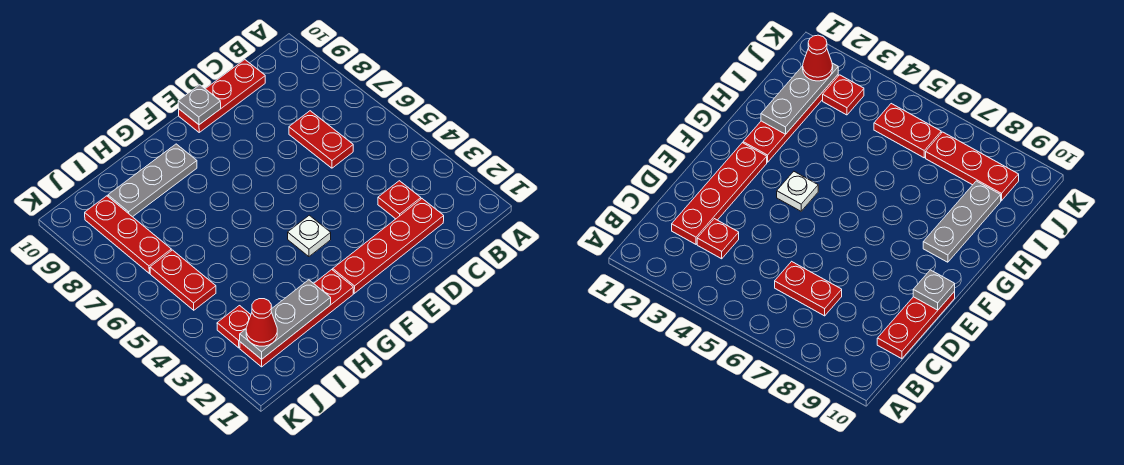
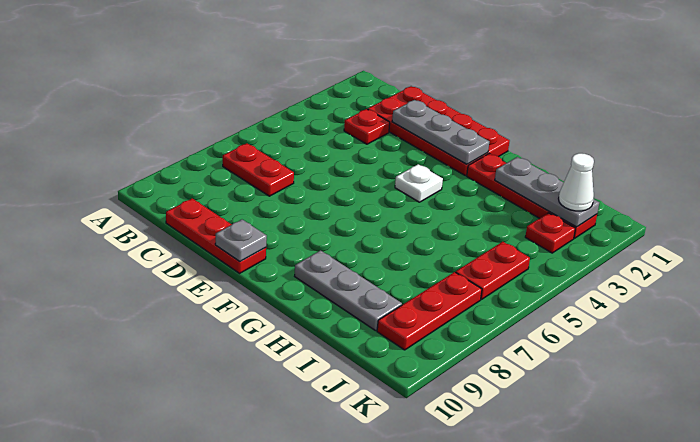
red plate C2:F2 level 1 -> red plate C1:F2 level 1
red plate C6:C7 level 1 -> red plate B7:C7 level 1
none -> grey plate D2:F2 level 2
red cone J2 level 3 -> white cone J2 level 3

